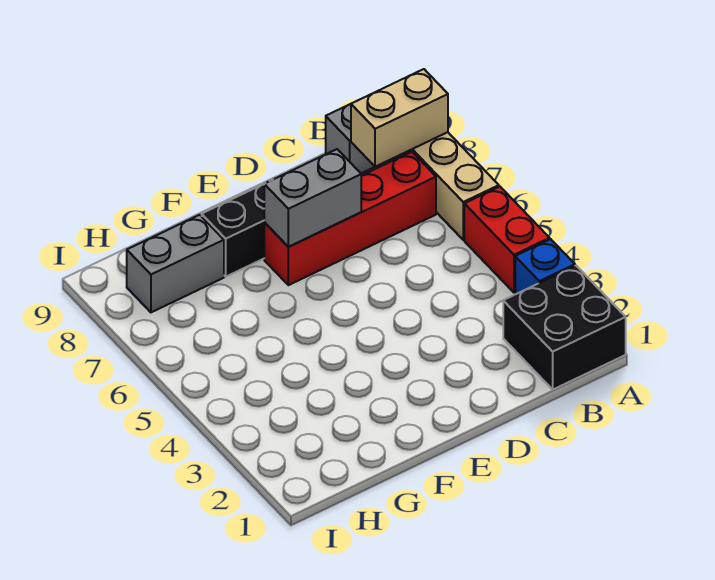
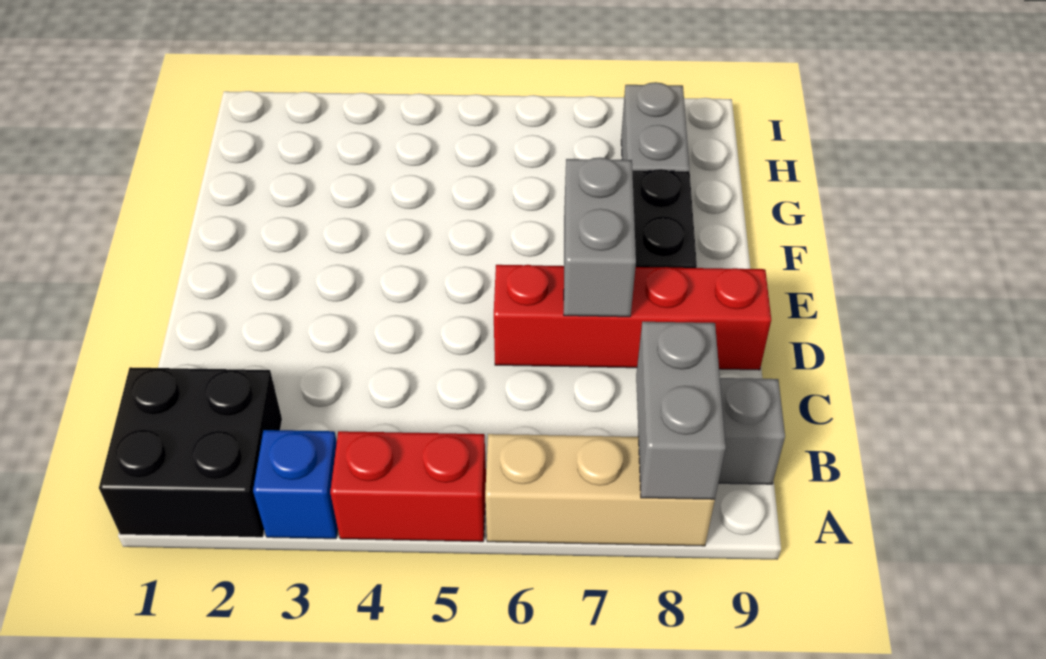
tan brick A8:B8 level 2 -> grey brick A8:B8 level 2
red brick B7:E7 level 1 -> red brick D6:D9 level 1

